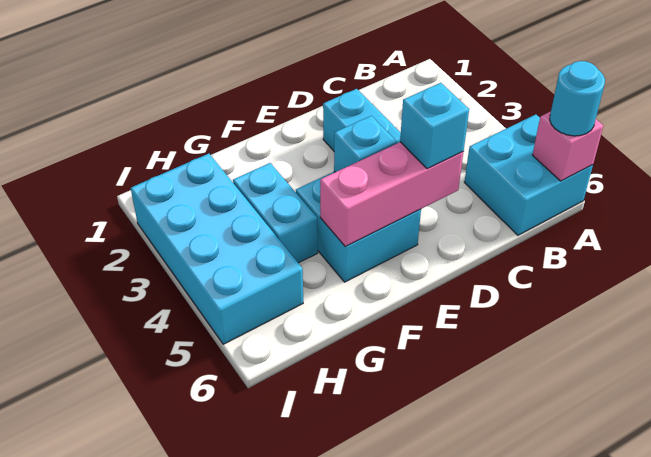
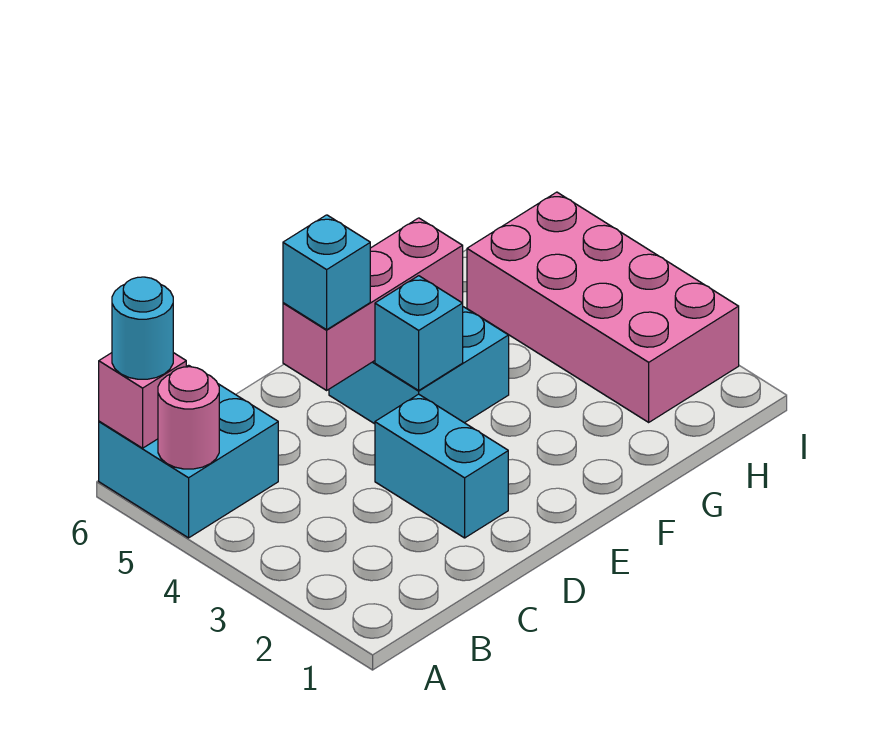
none -> pink round brick A5 level 2
cyan brick G3:G4 level 1 -> none
cyan brick H2:I5 level 1 -> pink brick H2:I5 level 1

